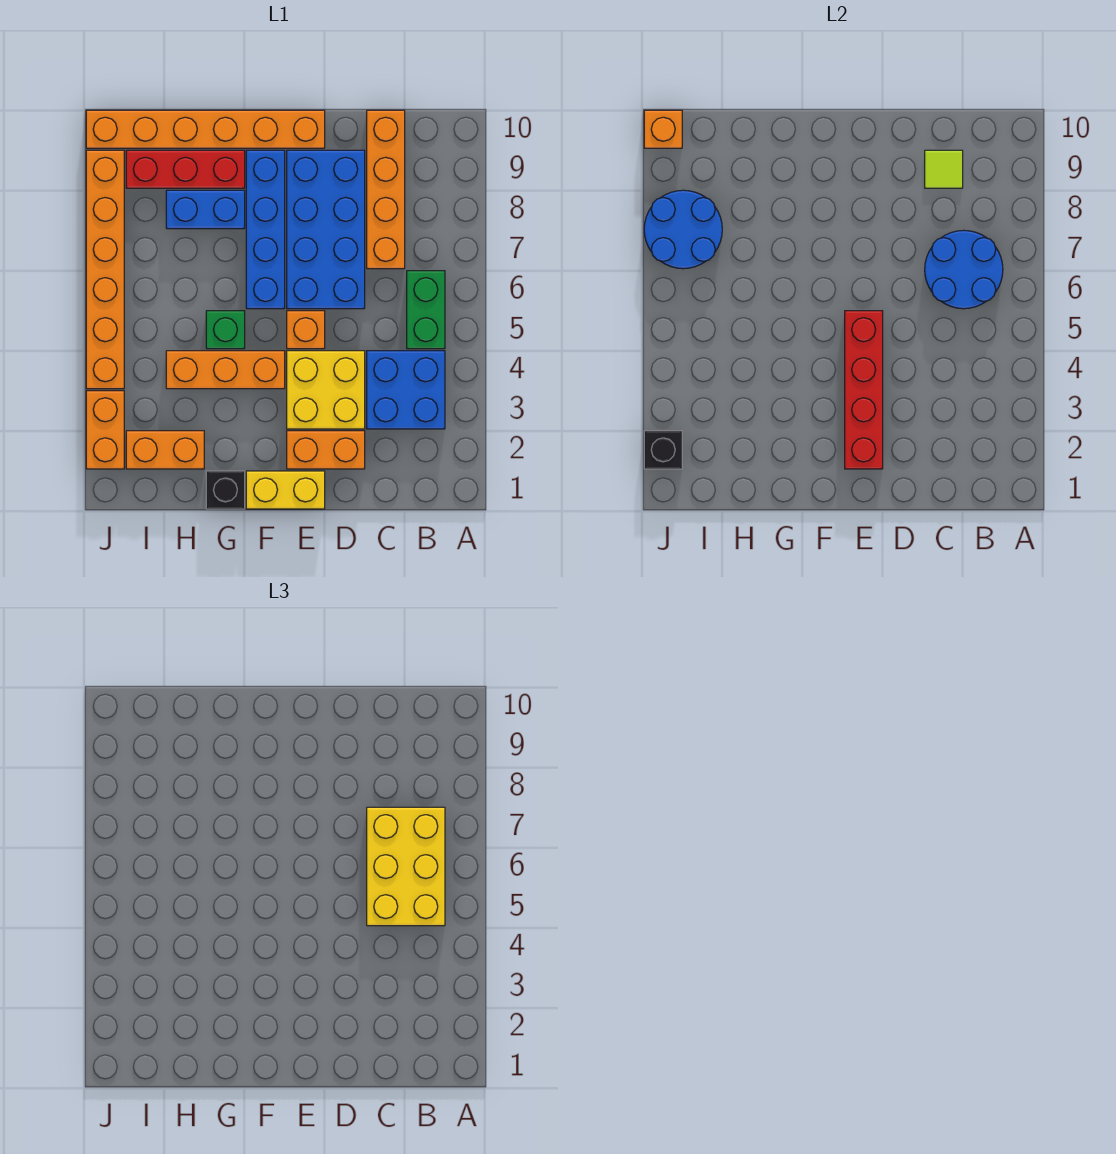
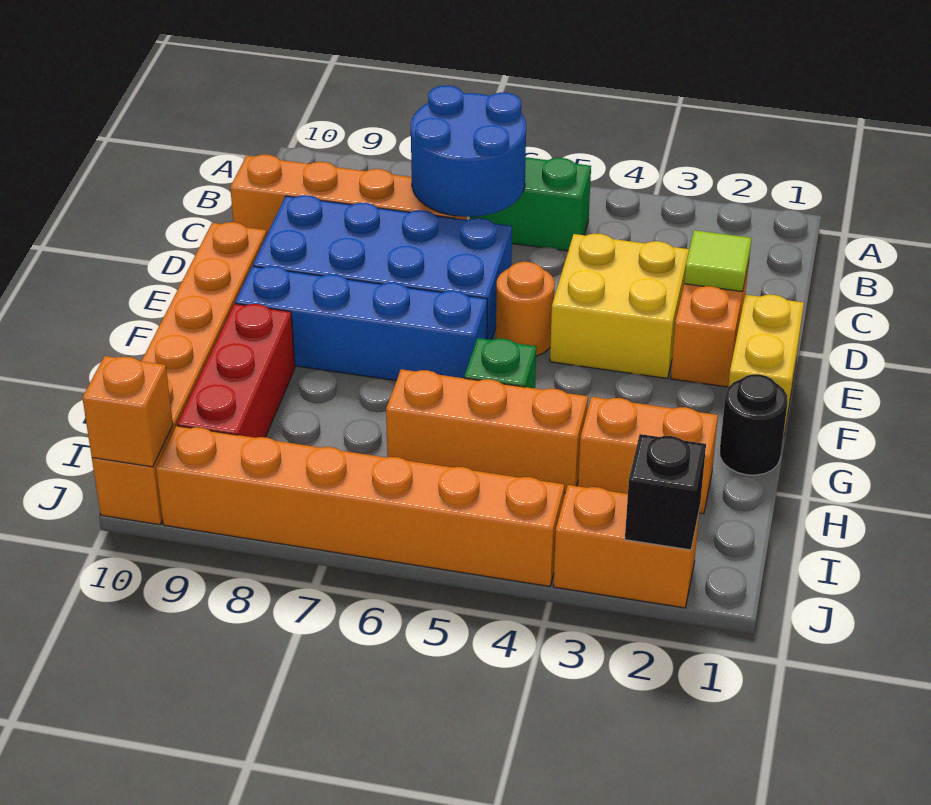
blue brick B3:C4 level 1 -> none
yellow brick B5:C7 level 3 -> none
lime tile C9 level 2 -> lime tile D2 level 2
red brick E2:E5 level 2 -> none
orange brick E5 level 1 -> orange round brick E5 level 1
orange brick F4:H4 level 1 -> orange brick H4:H6 level 1
black brick G1 level 1 -> black round brick G1 level 1
blue brick G8:H8 level 1 -> none
orange brick H2:I2 level 1 -> orange brick H2:H3 level 1
blue round brick I7:J8 level 2 -> none

